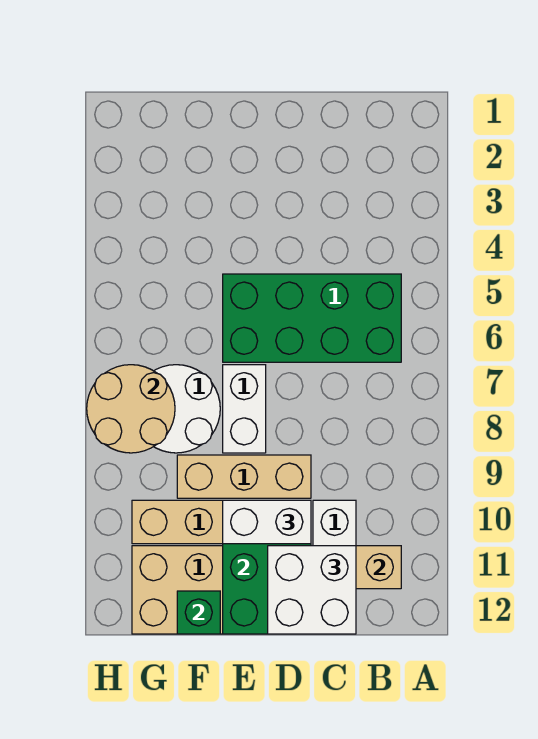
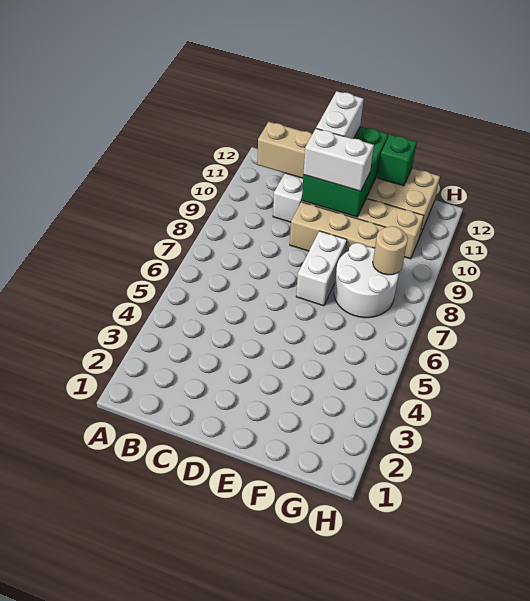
green brick B5:E6 level 1 -> none
white brick C11:D12 level 3 -> white brick D11:D12 level 3
tan round brick G7:H8 level 2 -> tan round brick G8 level 2

